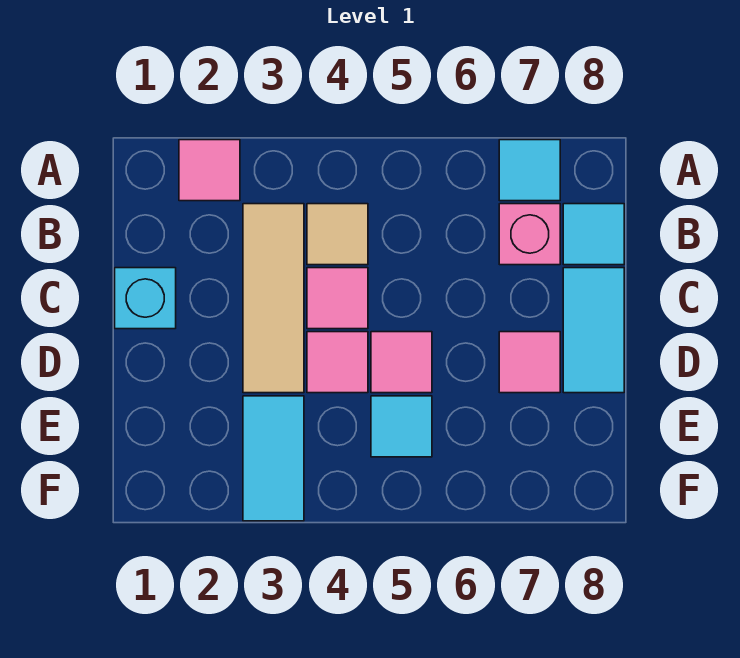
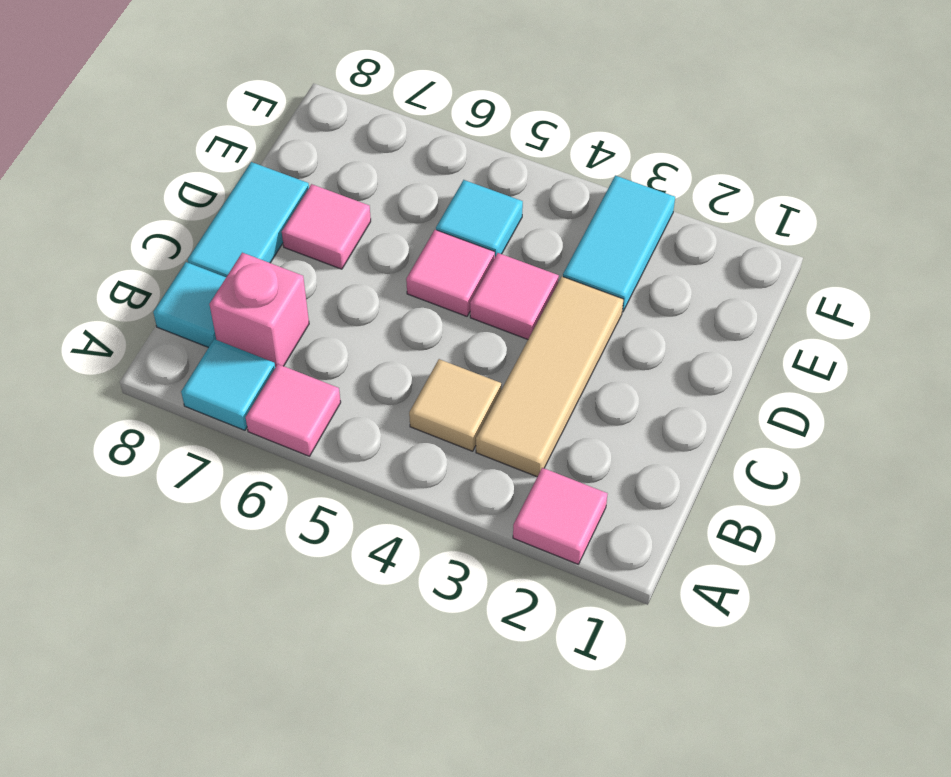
cyan brick C1 level 1 -> none
pink tile C4 level 1 -> pink tile A6 level 1

